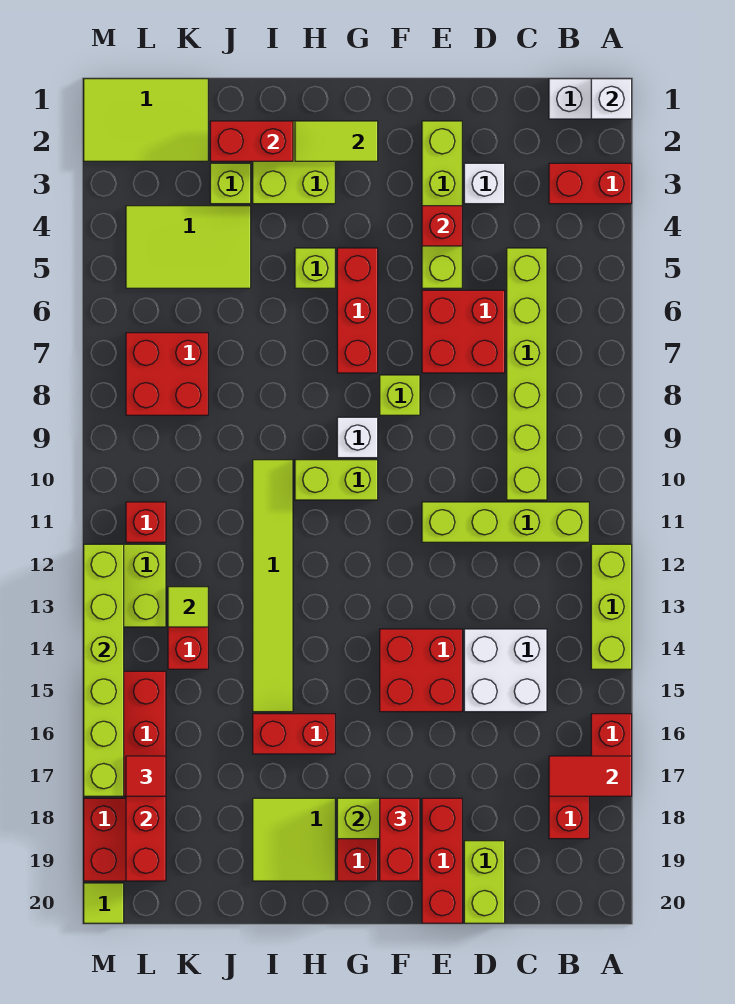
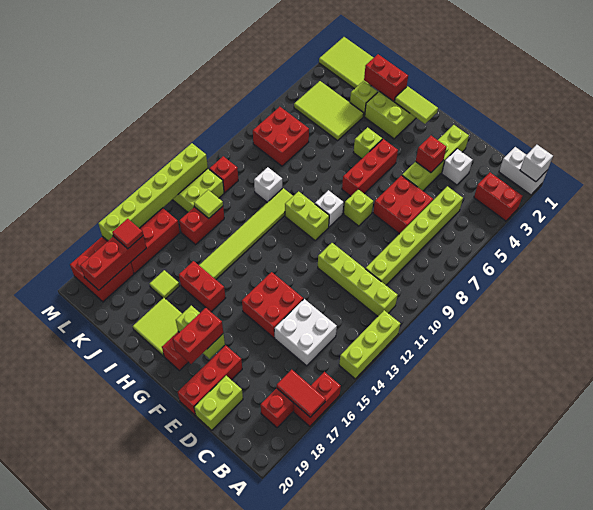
none -> white brick J10 level 1
lime tile M20 level 1 -> lime tile J17 level 1

